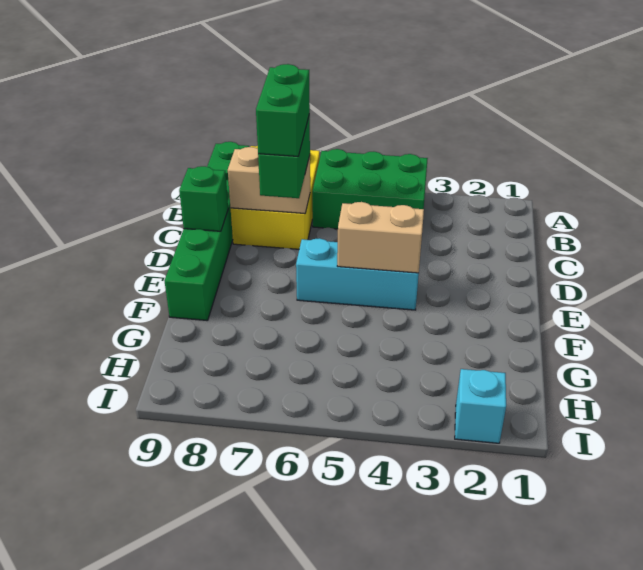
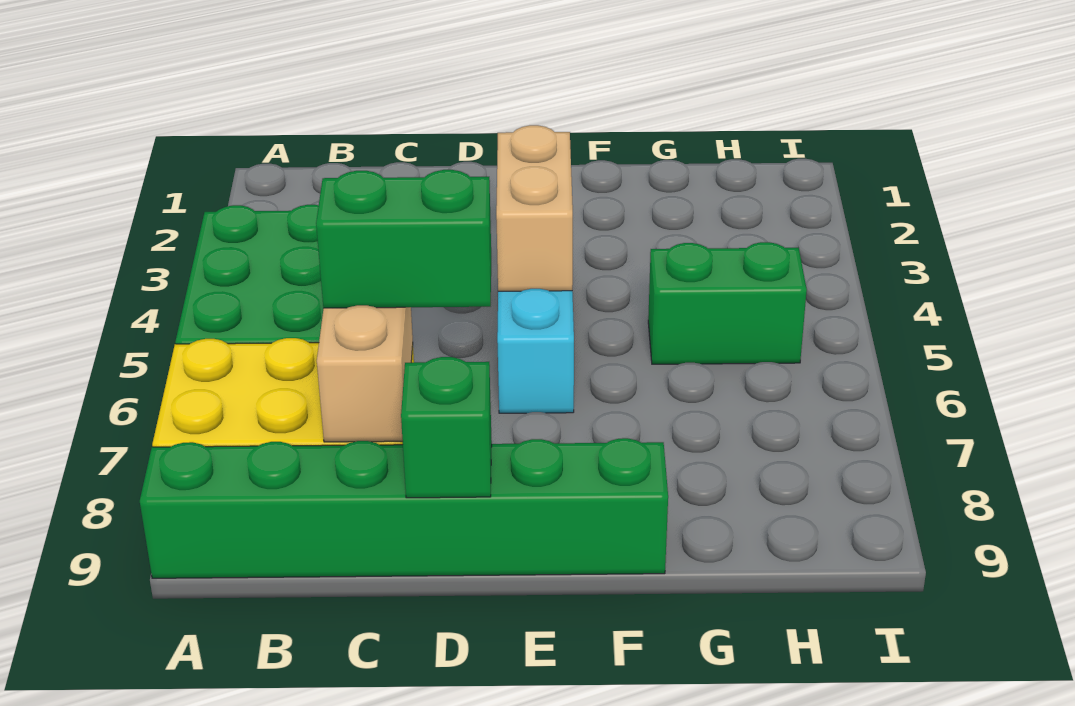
green brick C7:D7 level 4 -> green brick G5:H5 level 1
cyan brick I2 level 1 -> none

